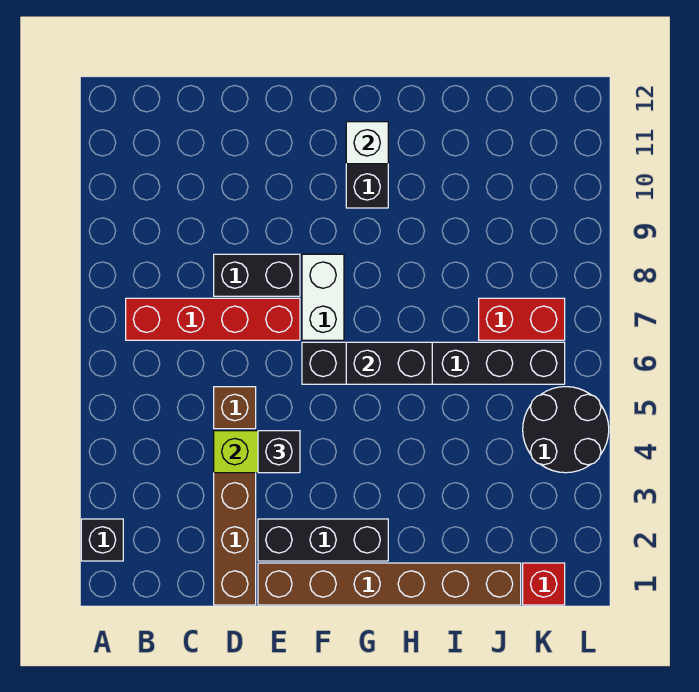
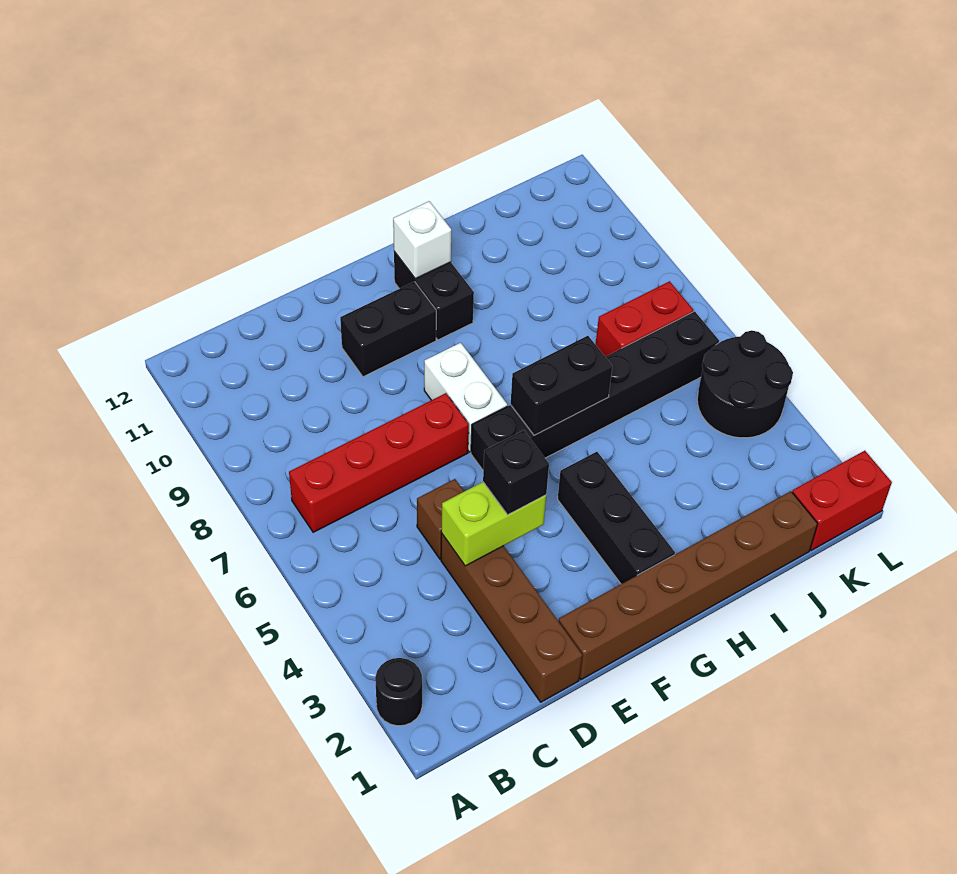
black brick A2 level 1 -> black round brick A2 level 1
black brick D8:E8 level 1 -> black brick E10:F10 level 1
black brick E2:G2 level 1 -> black brick G2:G4 level 1
red brick K1 level 1 -> red brick K1:L1 level 1

